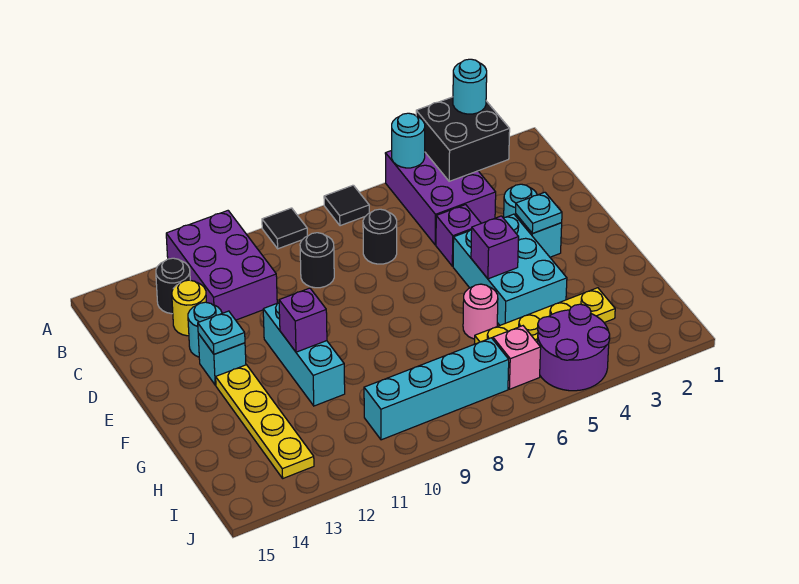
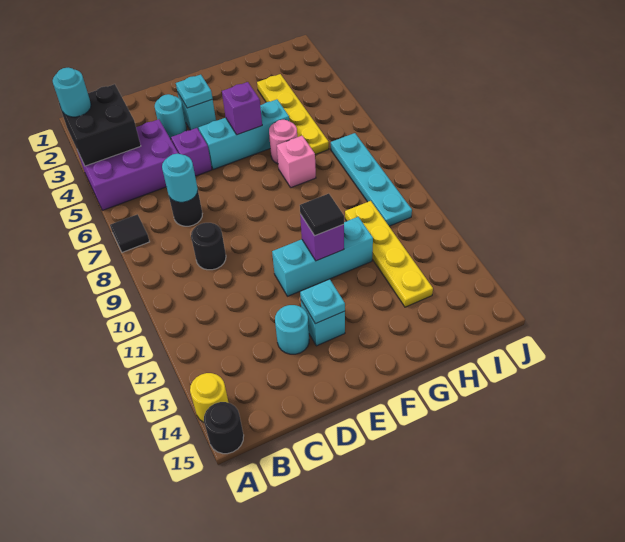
cyan round brick A5 level 2 -> cyan round brick C7 level 2
black tile A9 level 1 -> black tile F11 level 3
purple brick A11:C12 level 1 -> none
black round brick B13 level 1 -> black round brick A15 level 1
yellow round brick C13 level 1 -> yellow round brick A14 level 1
cyan brick E4:G5 level 1 -> cyan brick E5:G5 level 1
yellow plate F13:I13 level 1 -> yellow plate H10:H13 level 1
purple round brick I4:J5 level 1 -> none
pink brick I6 level 1 -> pink brick G7 level 1
cyan brick I7:I10 level 1 -> cyan plate I7:I10 level 1

